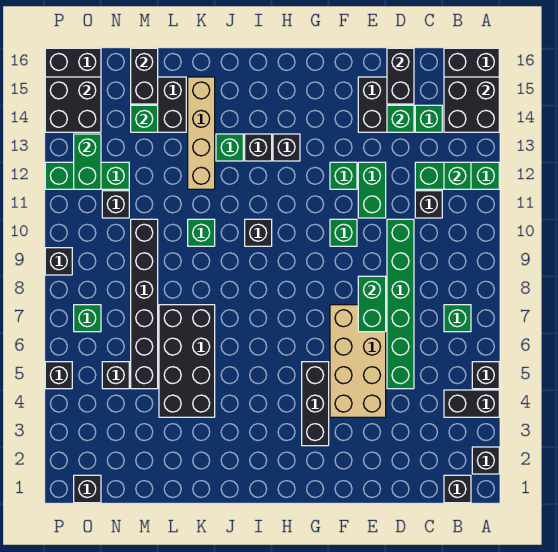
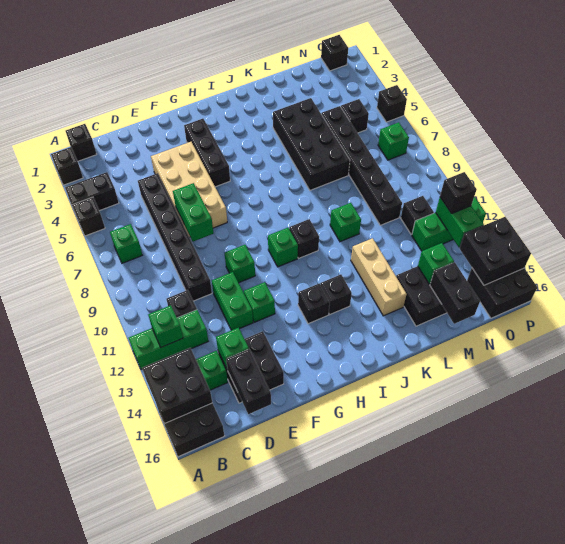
green brick D5:D10 level 1 -> black brick D5:D10 level 1
green brick J13 level 1 -> green brick H10 level 1
tan brick K12:K15 level 1 -> tan brick K12:K14 level 1
black brick P9 level 1 -> black brick O12 level 3

